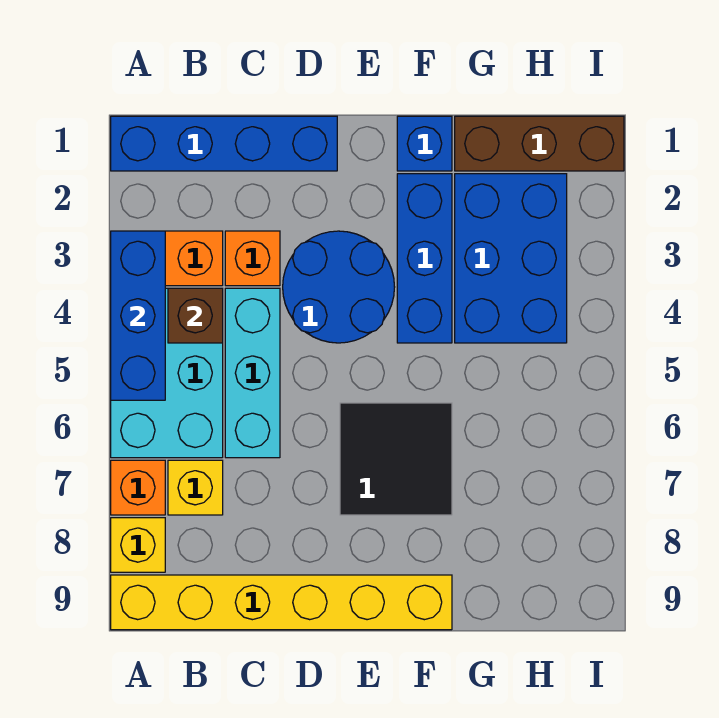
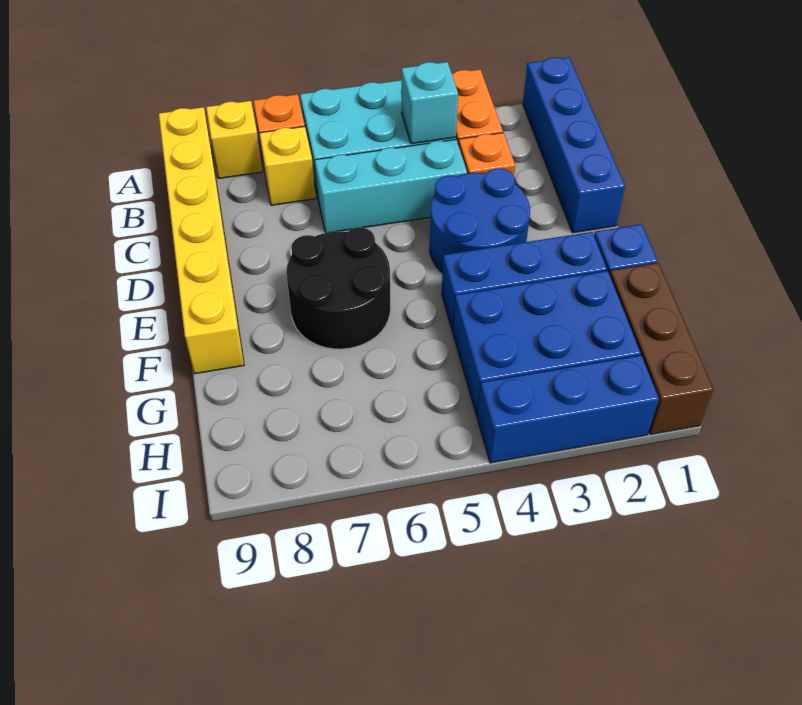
blue brick A3:A5 level 2 -> blue brick I2:I4 level 1
brown brick B4 level 2 -> cyan brick B4 level 2
black tile E6:F7 level 1 -> black round brick E6:F7 level 1

